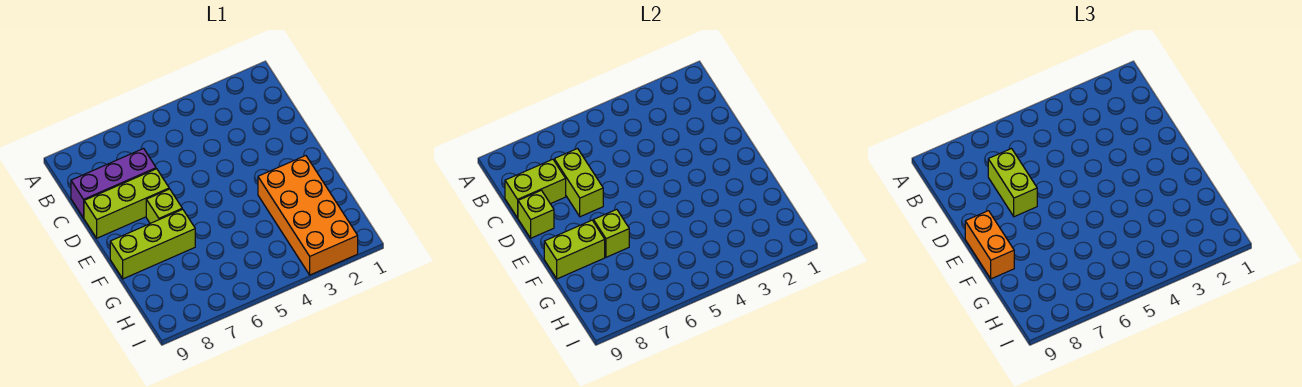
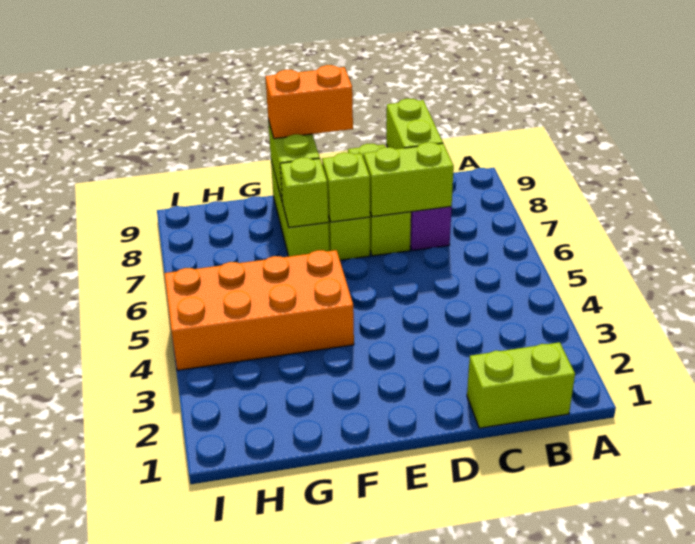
lime brick C7:D7 level 3 -> lime brick B1:C1 level 1
lime brick D9 level 2 -> lime brick E7 level 2
orange brick F2:I3 level 1 -> orange brick F4:I5 level 1

